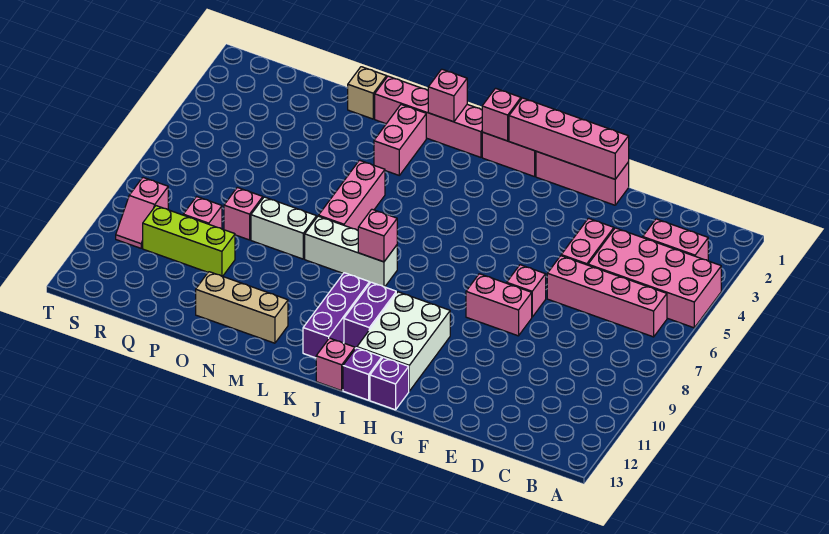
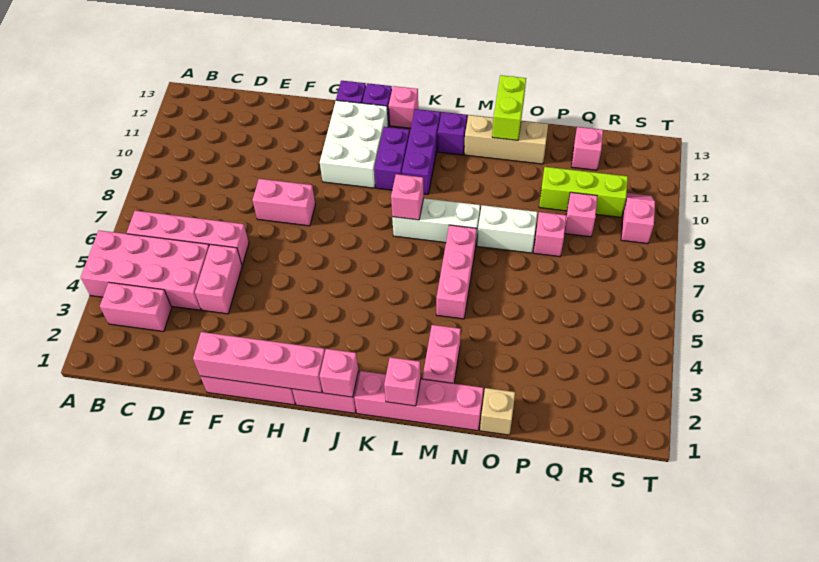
pink brick F7 level 1 -> pink brick Q12 level 1
none -> purple brick L12 level 1
none -> lime brick N12:N13 level 2

